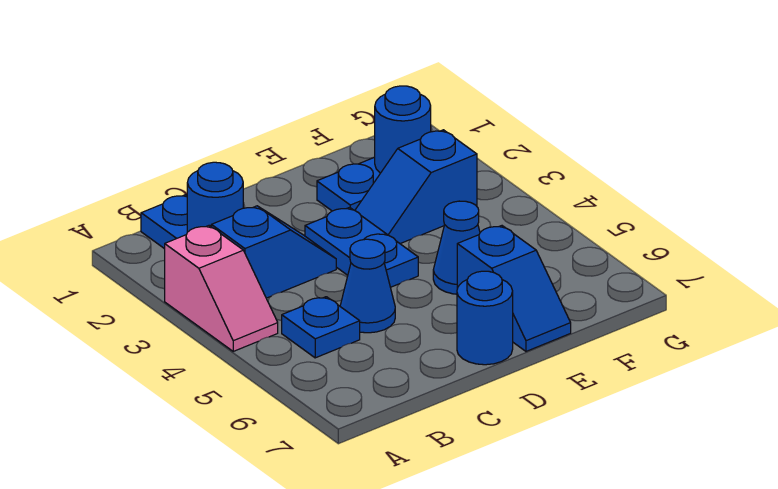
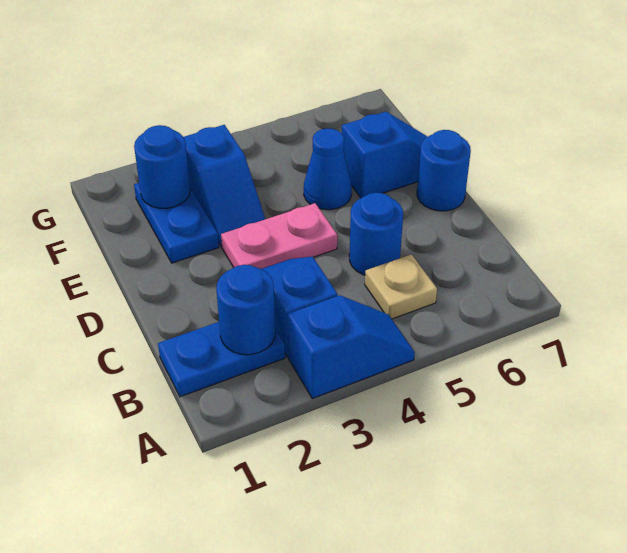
pink slope A3:A4 level 1 top 3 -> blue slope A3:A4 level 1 top 3
blue plate B5 level 1 -> tan plate B5 level 1
blue cone C5 level 1 -> blue round brick C5 level 1
blue plate D3:D4 level 1 -> pink plate D3:D4 level 1

